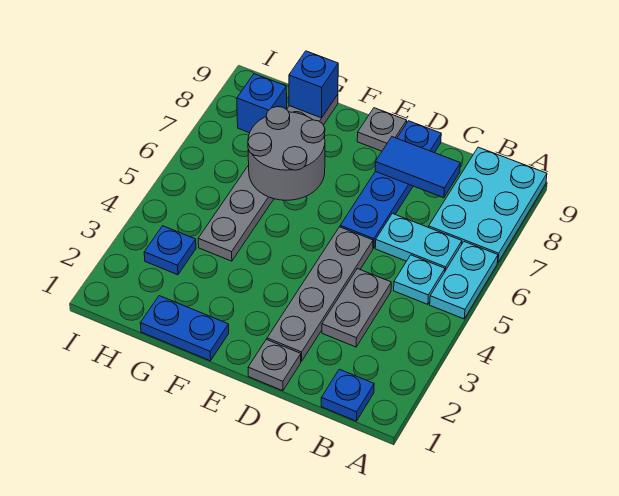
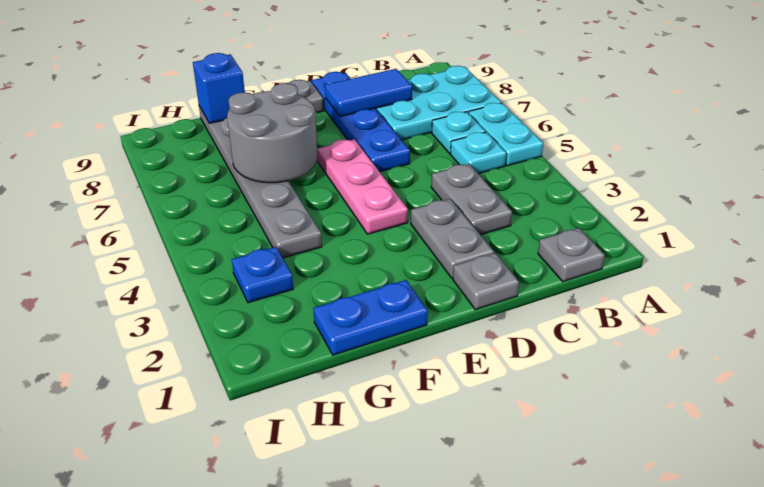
cyan plate A7:B9 level 1 -> cyan plate A7:C8 level 1
blue plate B1 level 1 -> grey plate B1 level 1
cyan plate B6:C6 level 1 -> cyan plate B6 level 1
grey plate D2:D5 level 1 -> grey plate D2:D3 level 1
none -> pink plate E4:E6 level 1
blue brick H8 level 1 -> none

